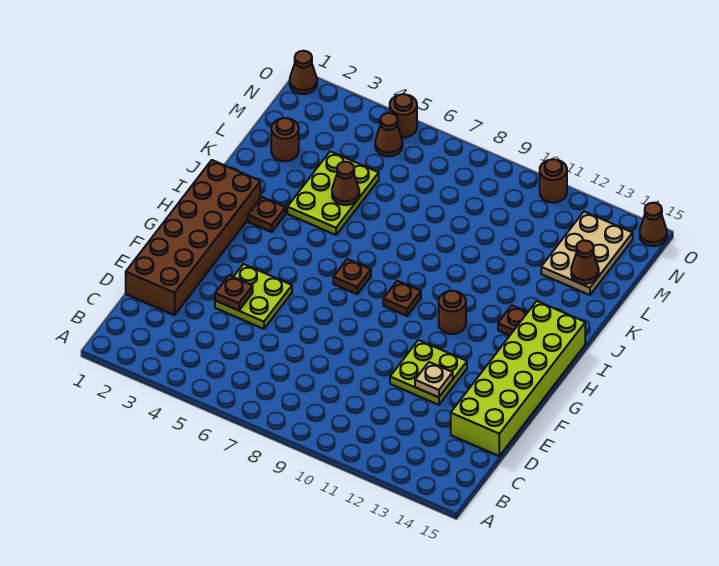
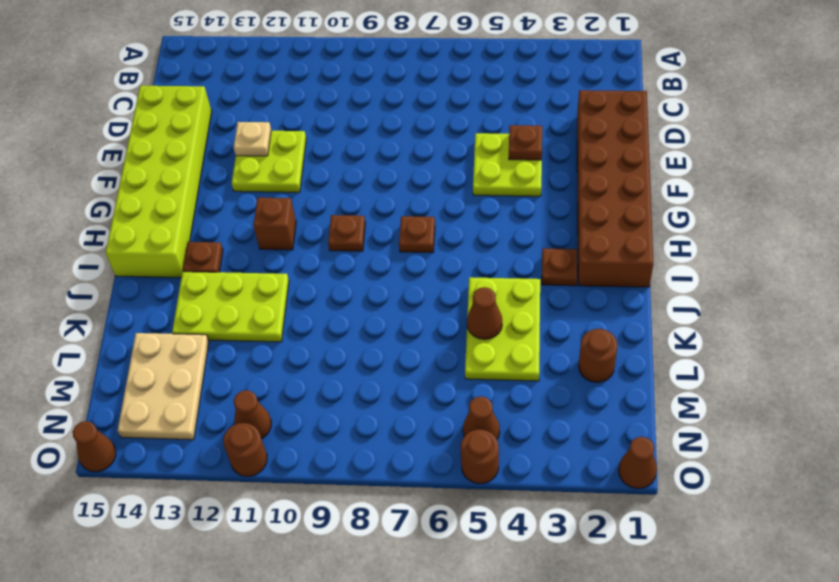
brown round brick H11 level 1 -> brown brick H11 level 1
none -> lime plate J11:K13 level 1
brown cone L14 level 2 -> brown cone N11 level 1

